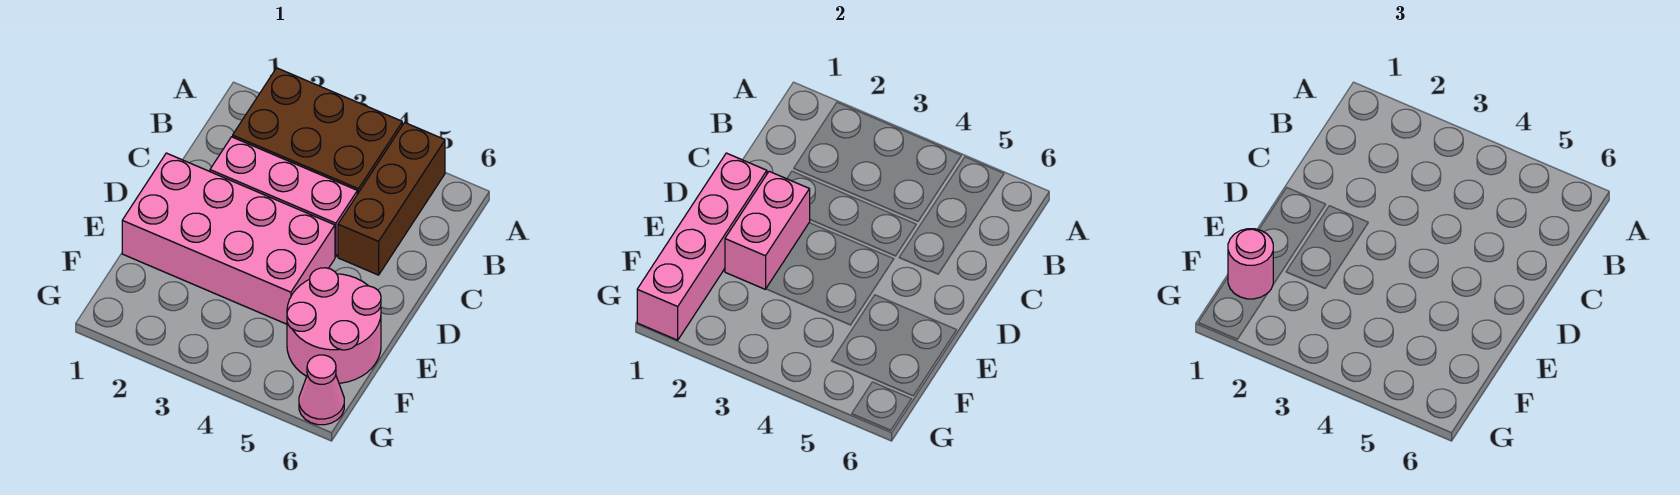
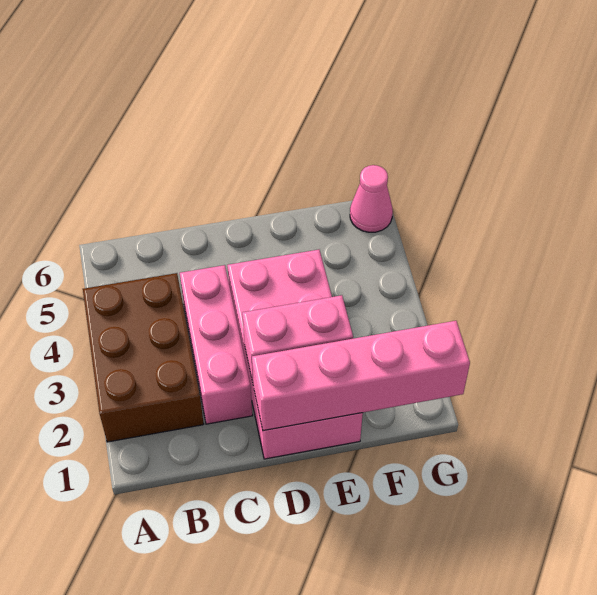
brown brick A5:C5 level 1 -> none
pink round brick E5:F6 level 1 -> none
pink round brick F1 level 3 -> none

